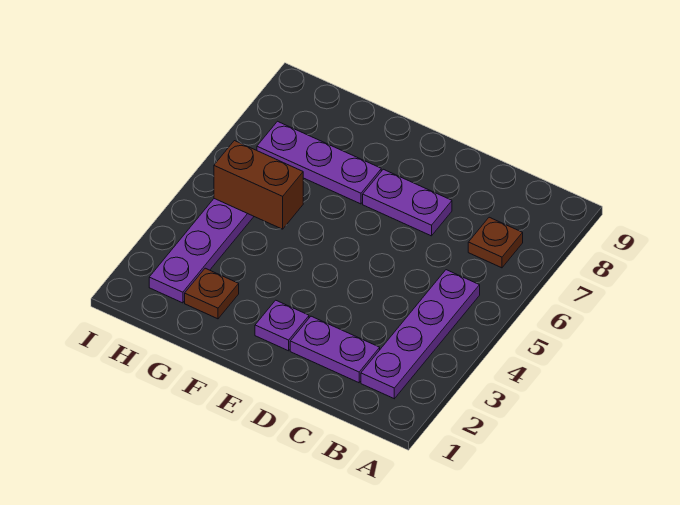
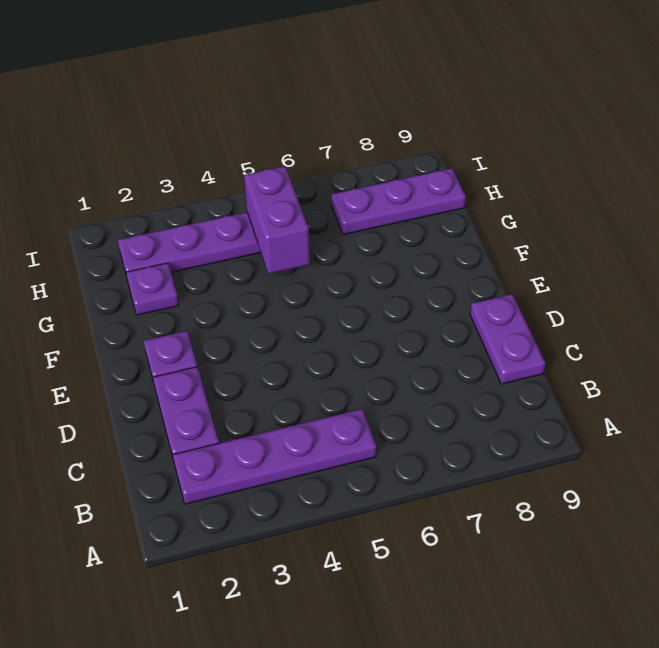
brown plate B7 level 1 -> none
purple plate D7:E7 level 1 -> purple plate C9:D9 level 1
purple plate F7:H7 level 1 -> purple plate H7:H9 level 1
brown plate G2 level 1 -> purple plate G2 level 1
brown brick G5:H5 level 2 -> purple brick G5:H5 level 2

